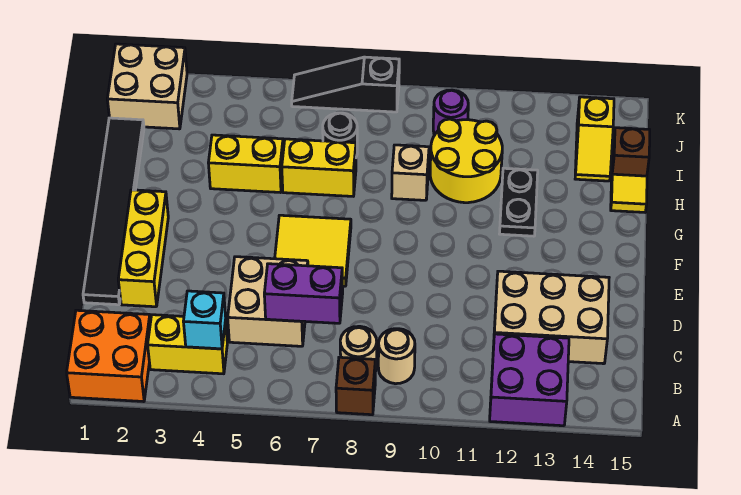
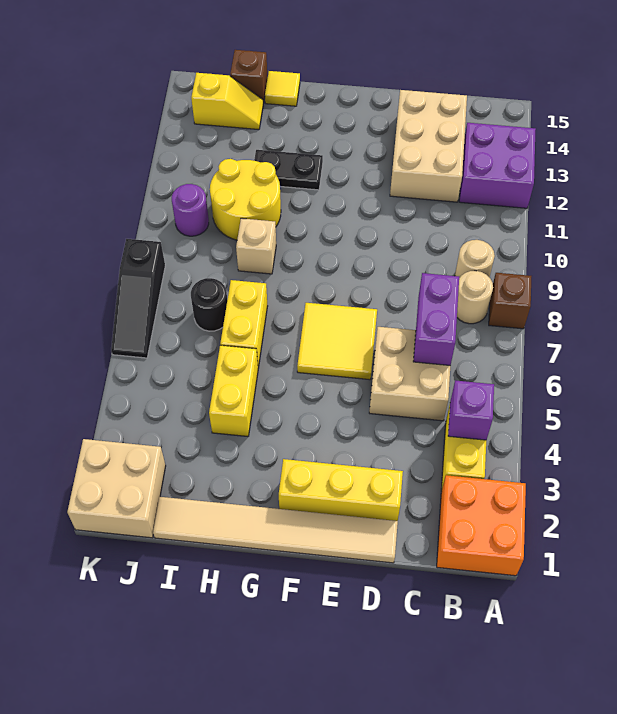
cyan brick B4 level 2 -> purple brick B4 level 2
black tile D1:I1 level 1 -> tan tile D1:I1 level 1

